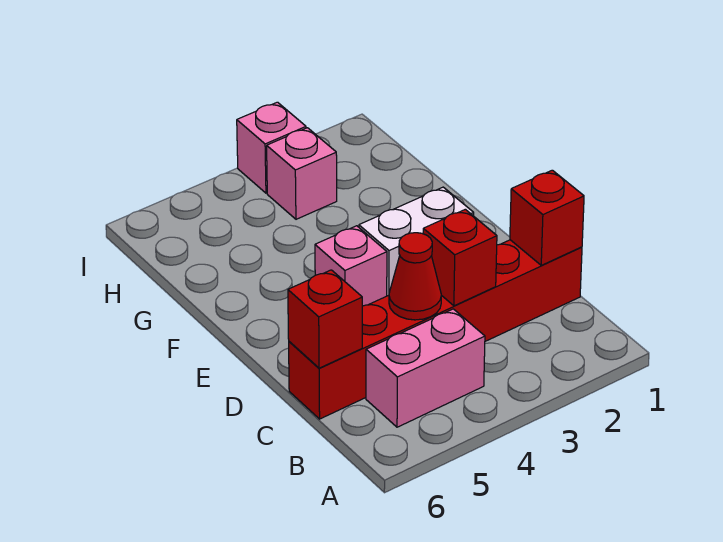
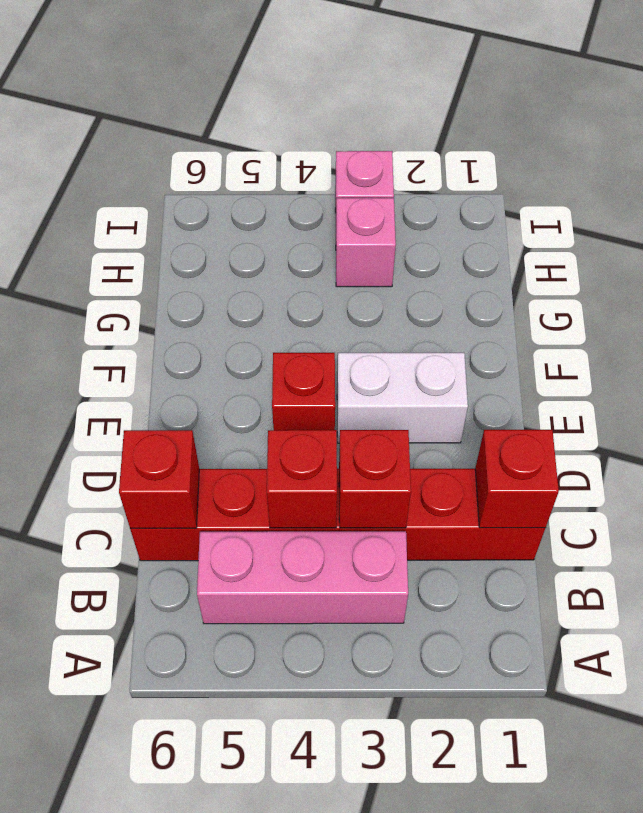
pink brick B4:B5 level 1 -> pink brick B3:B5 level 1
red cone C4 level 2 -> red brick C4 level 2
pink brick E4 level 1 -> red brick E4 level 1

